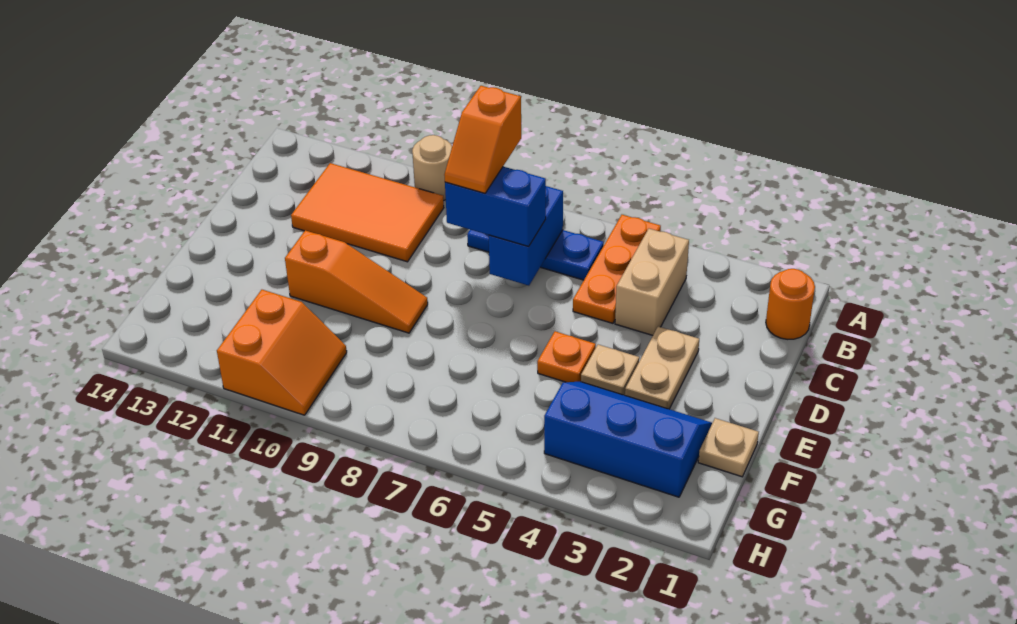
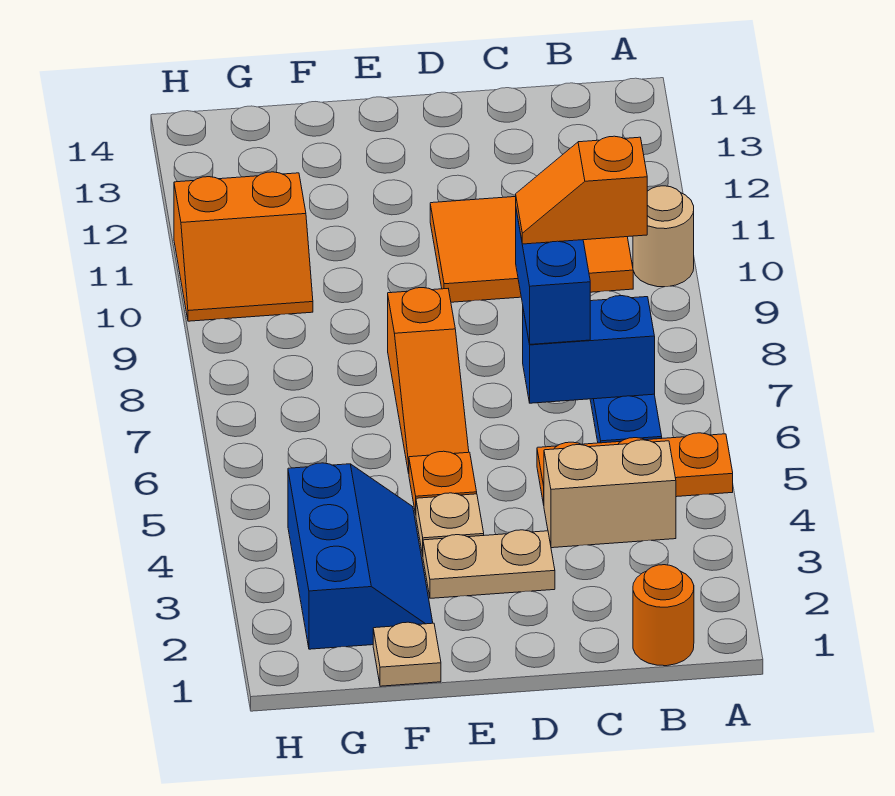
orange tile B10:C12 level 1 -> orange tile B10:D11 level 1
orange slope E9:E11 level 1 top 11 -> orange slope E6:E8 level 1 top 8

